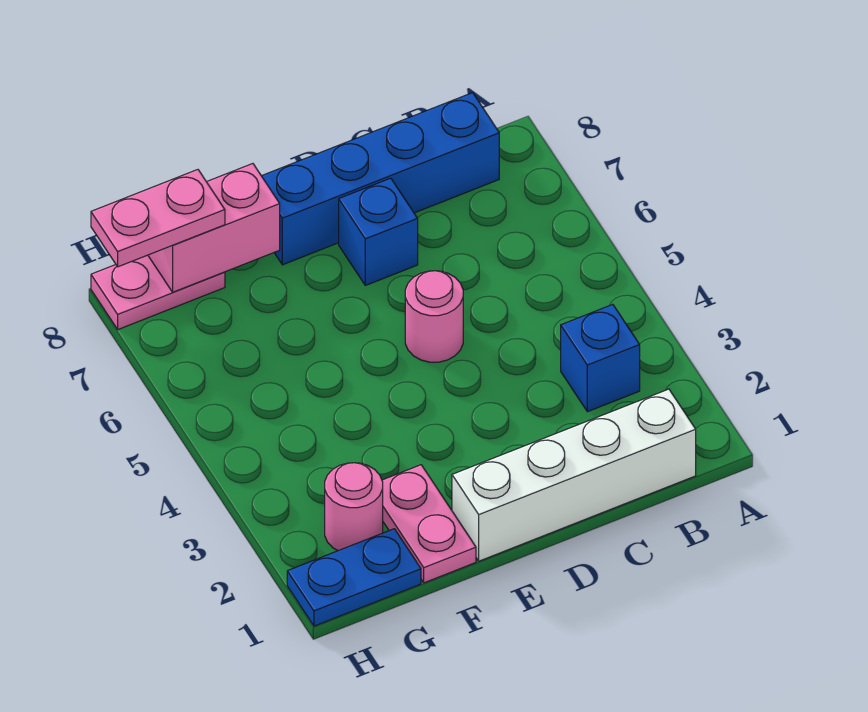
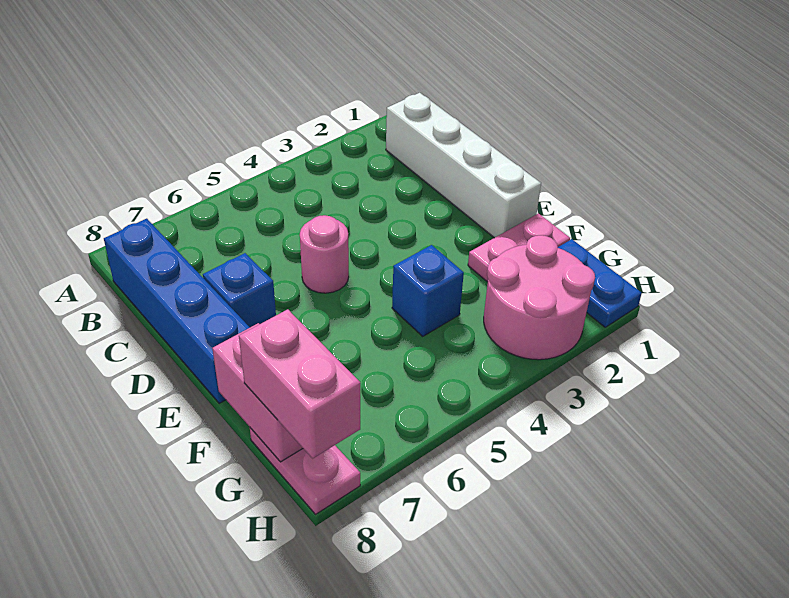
blue brick B3 level 1 -> blue brick F4 level 1
pink round brick G2 level 1 -> pink round brick G2:H3 level 1
pink plate G8:H8 level 3 -> pink brick G8:H8 level 3

